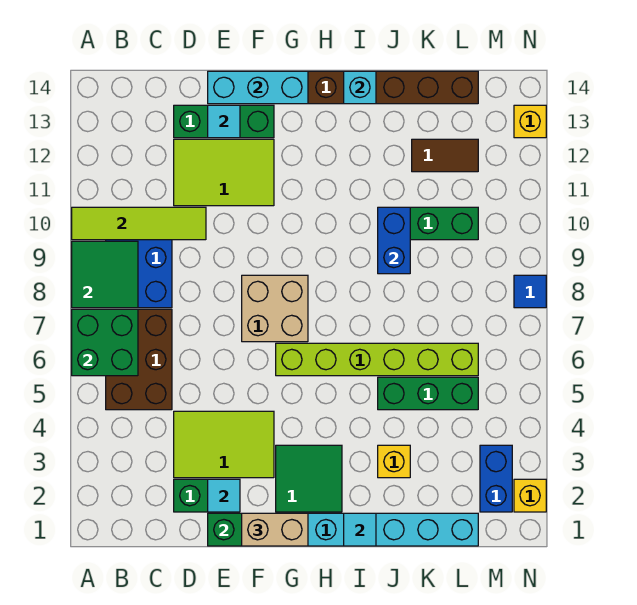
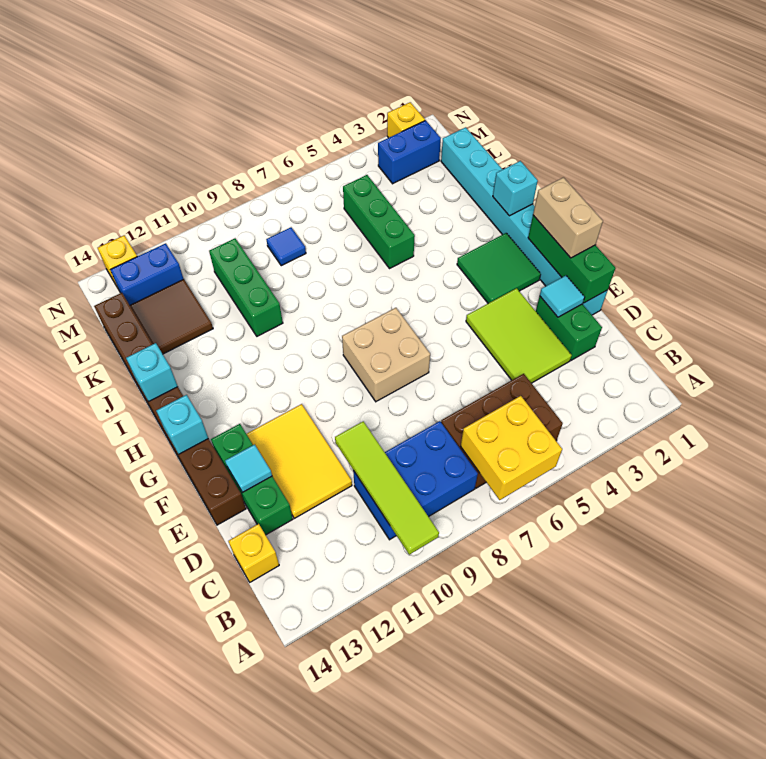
green brick A6:B7 level 2 -> yellow brick A6:B7 level 2
green tile A8:B9 level 2 -> none
lime tile D11:F12 level 1 -> yellow tile D11:F12 level 1
cyan brick E14:G14 level 2 -> cyan brick G14 level 2
lime brick G6:L6 level 1 -> none
cyan tile I1 level 2 -> cyan brick I1 level 2
yellow brick J3 level 1 -> yellow brick C14 level 1
blue brick J9:J10 level 2 -> blue brick M12:M13 level 1
brown tile K12:L12 level 1 -> brown tile K12:L13 level 1
blue tile N8 level 1 -> blue tile L8 level 1

